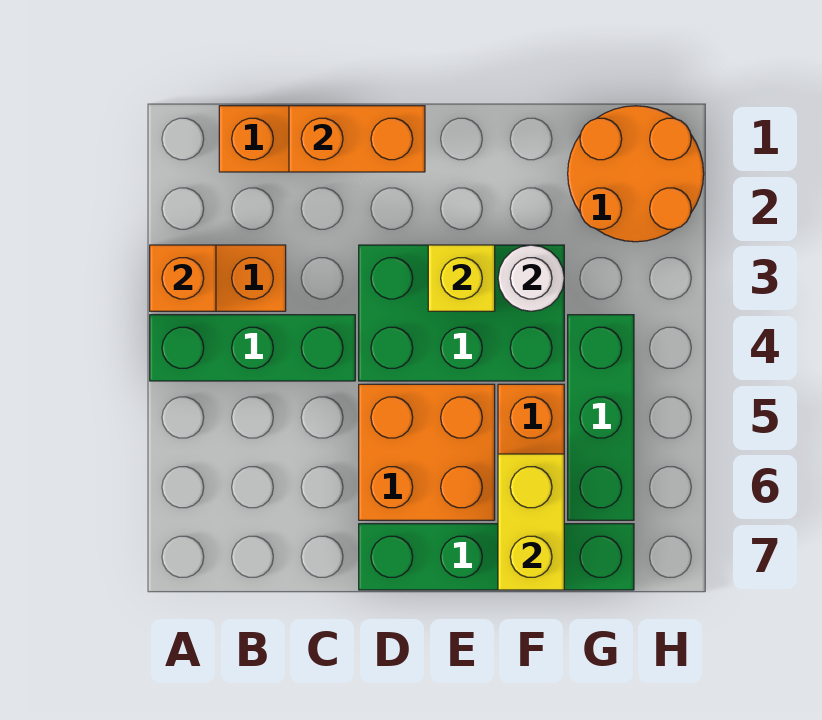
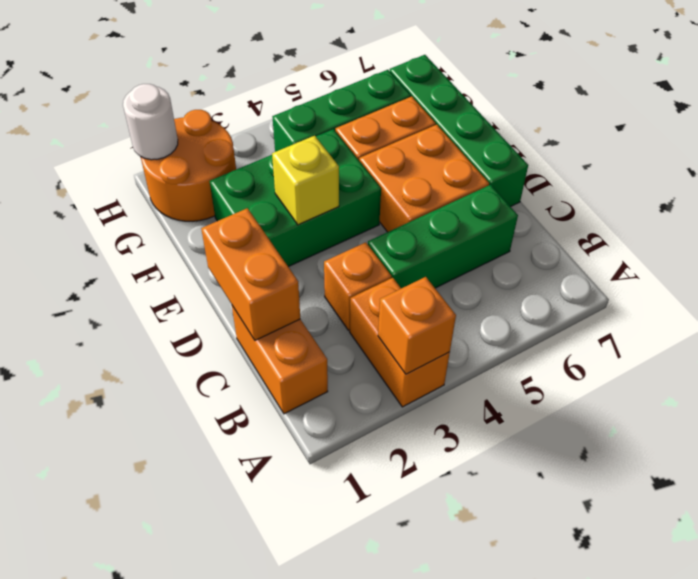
green brick A4:C4 level 1 -> green brick C4:C6 level 1
none -> orange brick C3 level 1
green brick D3:F4 level 1 -> green brick E2:F4 level 1
white round brick F3 level 2 -> white round brick H1 level 2
yellow brick F6:F7 level 2 -> none

